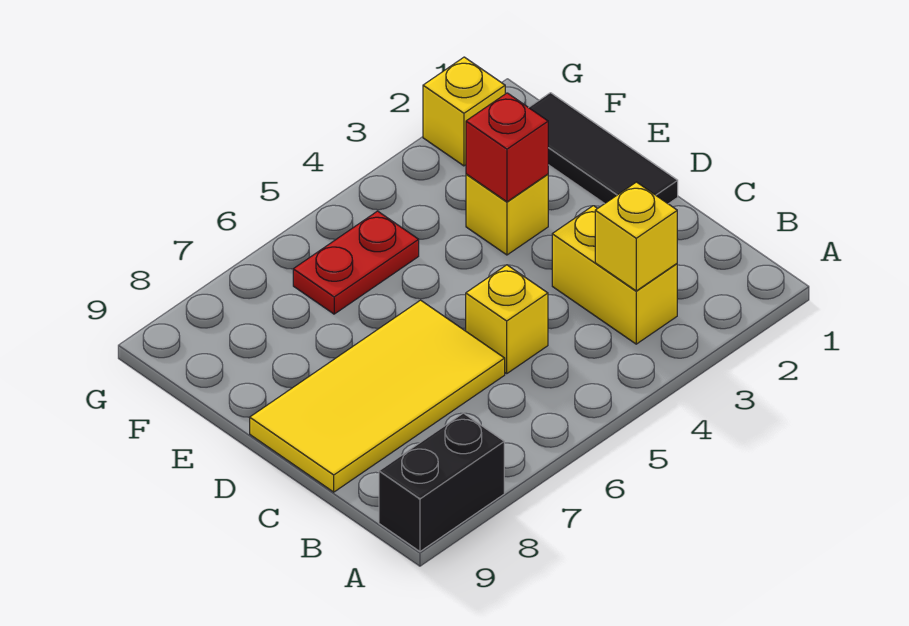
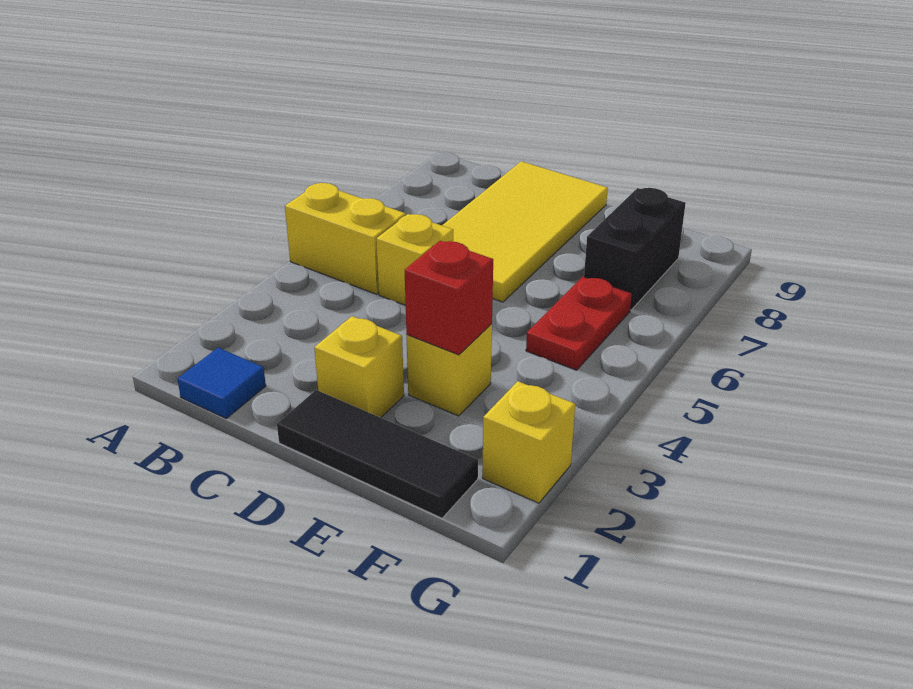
black brick A8:A9 level 1 -> black brick F7:F8 level 1
none -> blue tile B1 level 1
yellow brick B3:C3 level 1 -> yellow brick A5:B5 level 1
yellow brick B3 level 2 -> yellow brick D2 level 1

